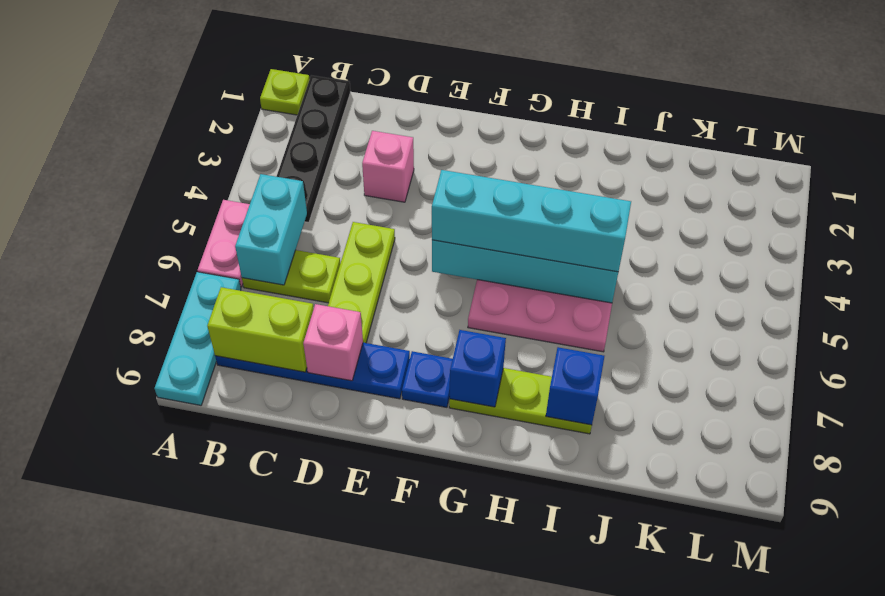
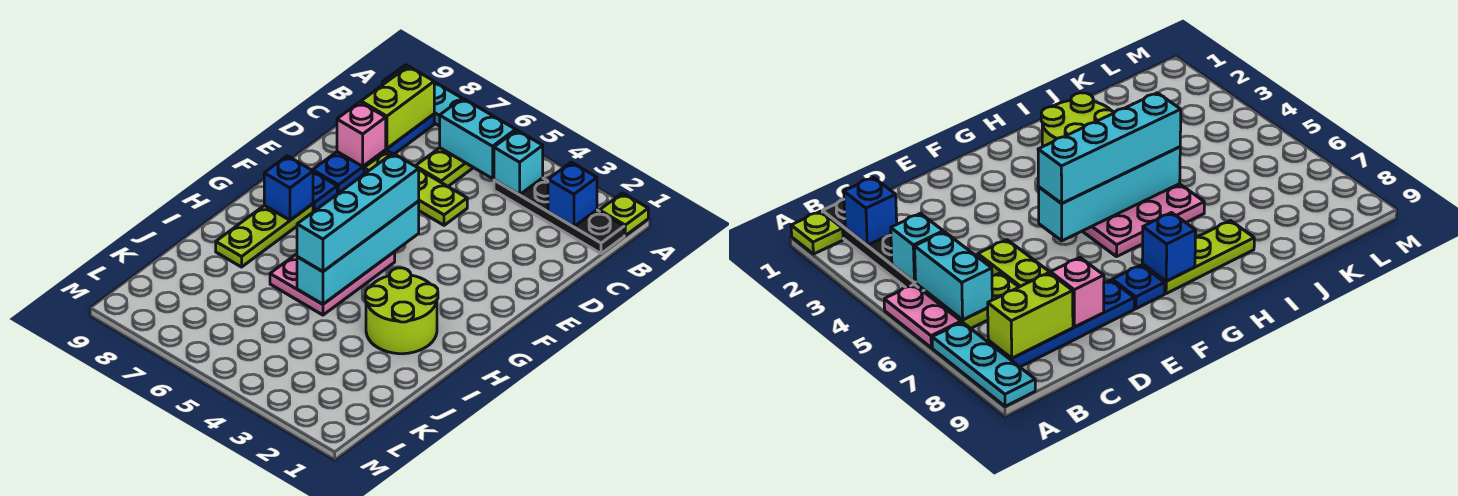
none -> cyan brick B4 level 2
pink brick D3 level 1 -> none
none -> lime round brick H2:I3 level 1
blue brick I8 level 2 -> blue brick B2 level 2

